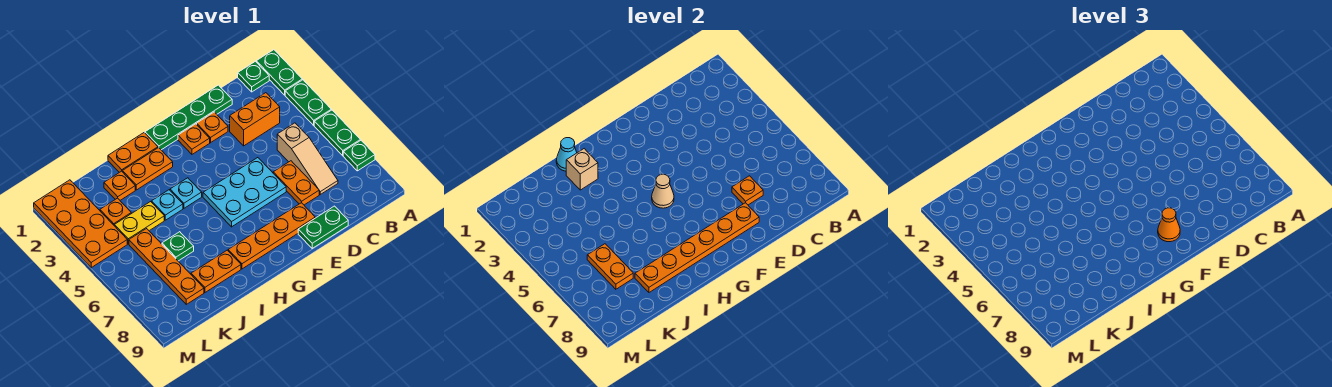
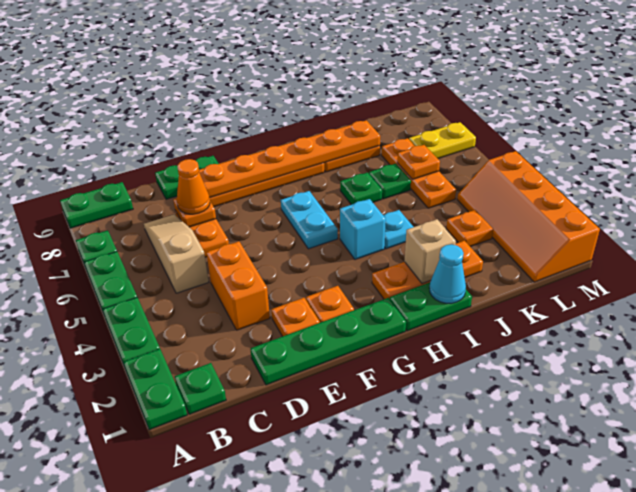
none -> green plate A9:B9 level 1
orange brick C3:D3 level 1 -> orange brick D3:D4 level 1
cyan plate E5:G6 level 1 -> cyan plate G5:G6 level 1
orange cone F8 level 3 -> orange cone D7 level 3
tan cone G5 level 2 -> none
orange plate H1:I1 level 1 -> green plate H1:I1 level 1
cyan plate H4 level 1 -> cyan brick H4 level 1
none -> green plate I6 level 1
yellow plate J4:K4 level 1 -> yellow plate L7:M7 level 1
orange plate K5:K8 level 1 -> orange plate K5:K7 level 1
orange plate K6:K7 level 2 -> orange plate K6 level 2
orange plate L1:M4 level 1 -> orange slope L1:M4 level 1 top M

